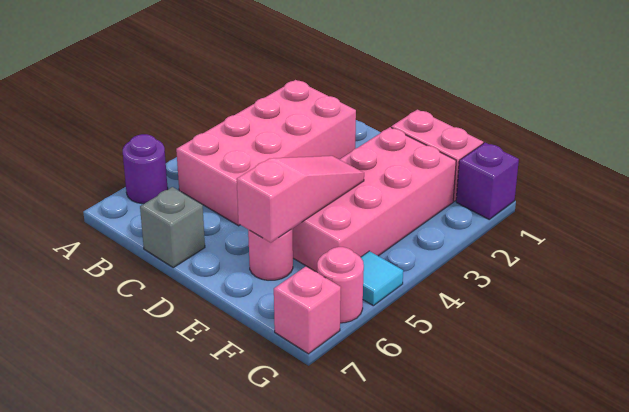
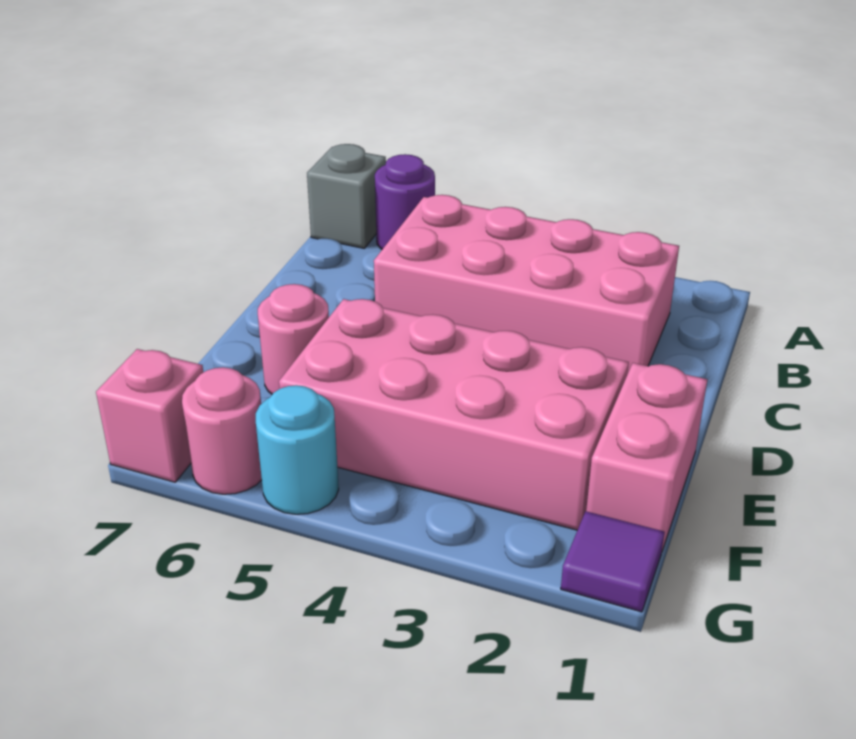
grey brick C7 level 1 -> grey brick A7 level 1
pink slope E4:E6 level 2 top 6 -> none
purple brick G1 level 1 -> purple tile G1 level 1
cyan tile G5 level 1 -> cyan round brick G5 level 1

